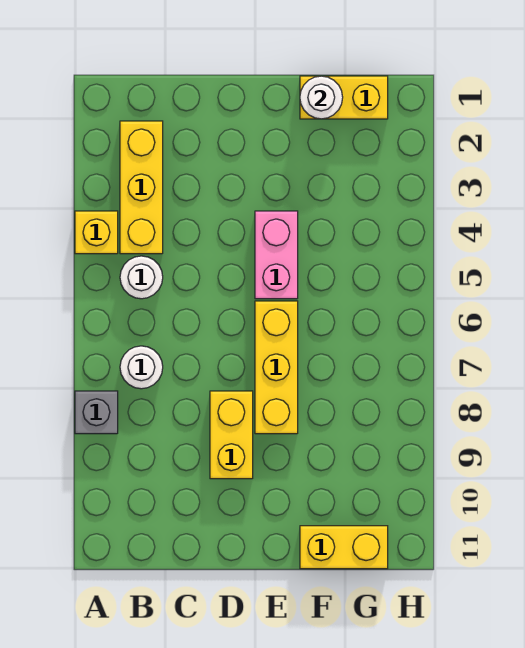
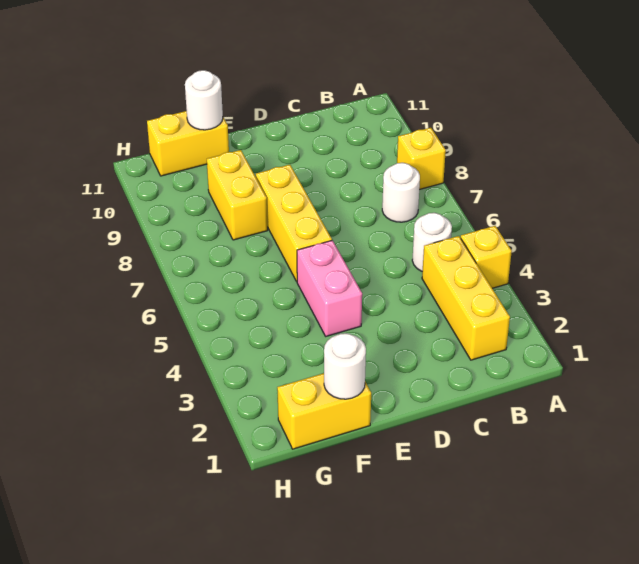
grey brick A8 level 1 -> yellow brick A8 level 1
yellow brick D8:D9 level 1 -> yellow brick F8:F9 level 1
none -> white round brick F11 level 2

